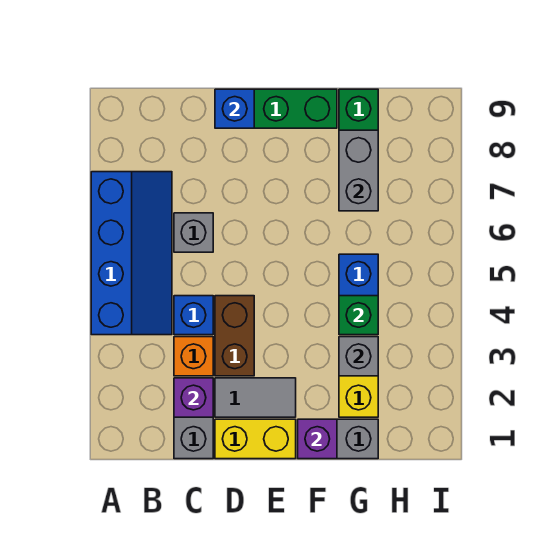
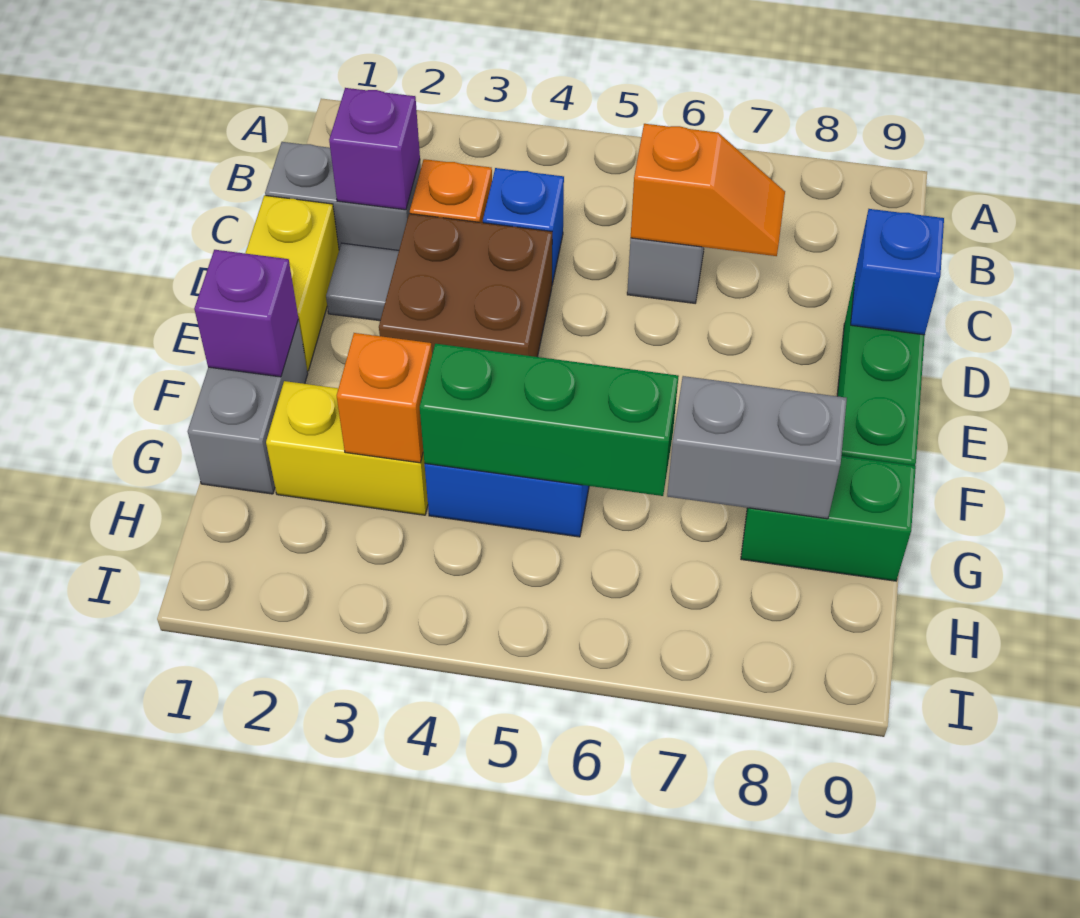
blue slope A4:B7 level 1 top A -> none
none -> orange slope C6:C7 level 2 top 6
grey tile D2:E2 level 1 -> grey tile D2 level 1
brown brick D3:D4 level 1 -> brown brick D3:E4 level 1
grey brick G3 level 2 -> orange brick G3 level 2
green brick G4 level 2 -> green brick G4:G6 level 2

